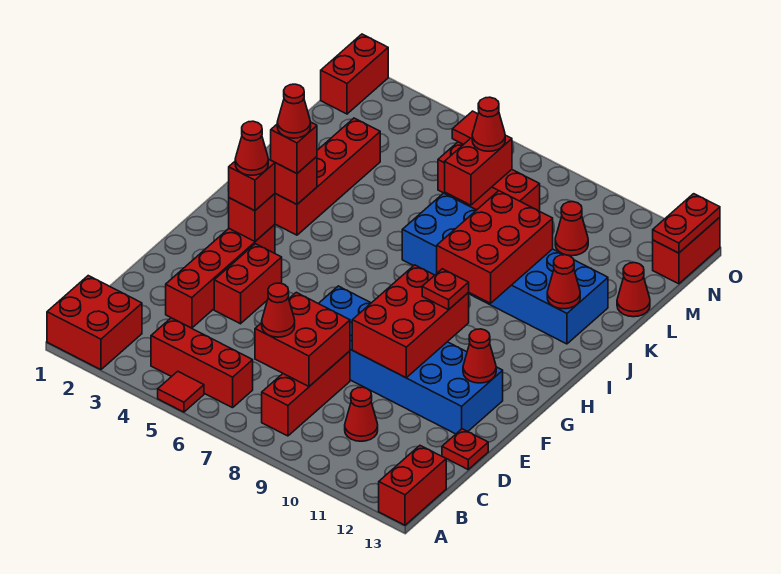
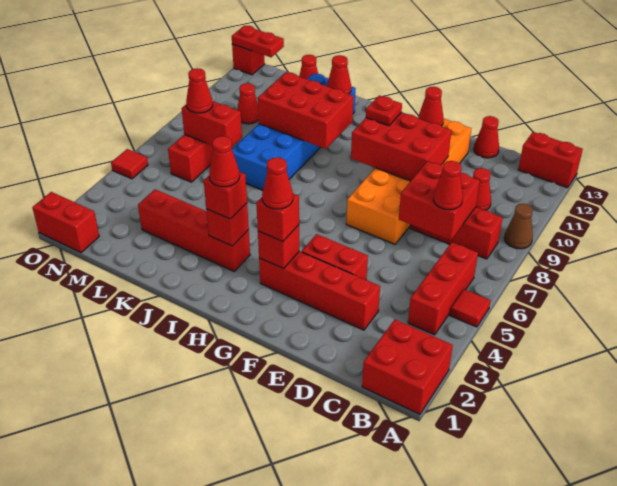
none -> brown cone A9 level 1
red plate D13 level 1 -> red cone D13 level 1
blue brick E7:F12 level 1 -> orange brick E7:F12 level 1
red brick N13:O13 level 1 -> red brick O13 level 1

